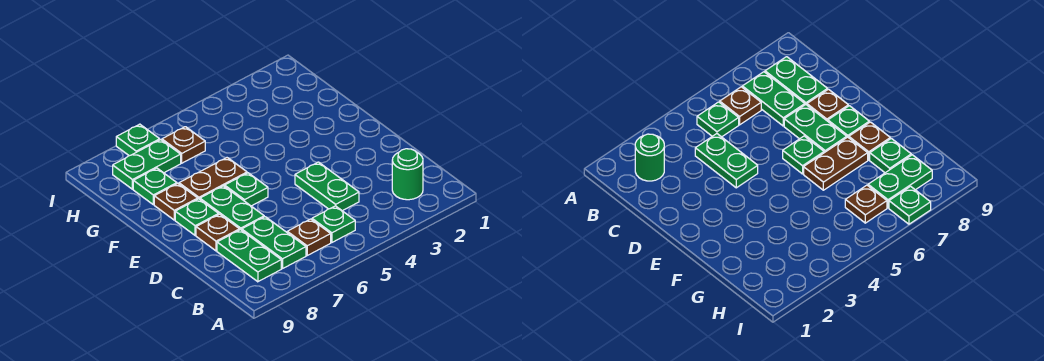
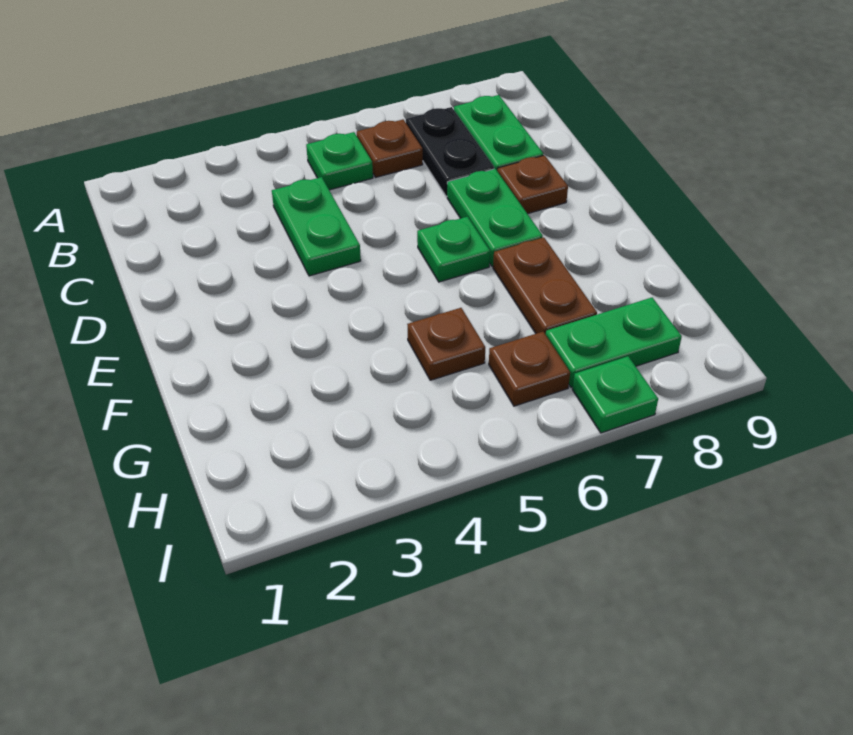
green round brick B2 level 1 -> none
green plate B7:C7 level 1 -> black plate B7:C7 level 1
green plate E8 level 1 -> none
brown plate F6:F7 level 1 -> brown plate F7:G7 level 1
brown plate F8 level 1 -> brown plate G5 level 1
green plate G8 level 1 -> none

